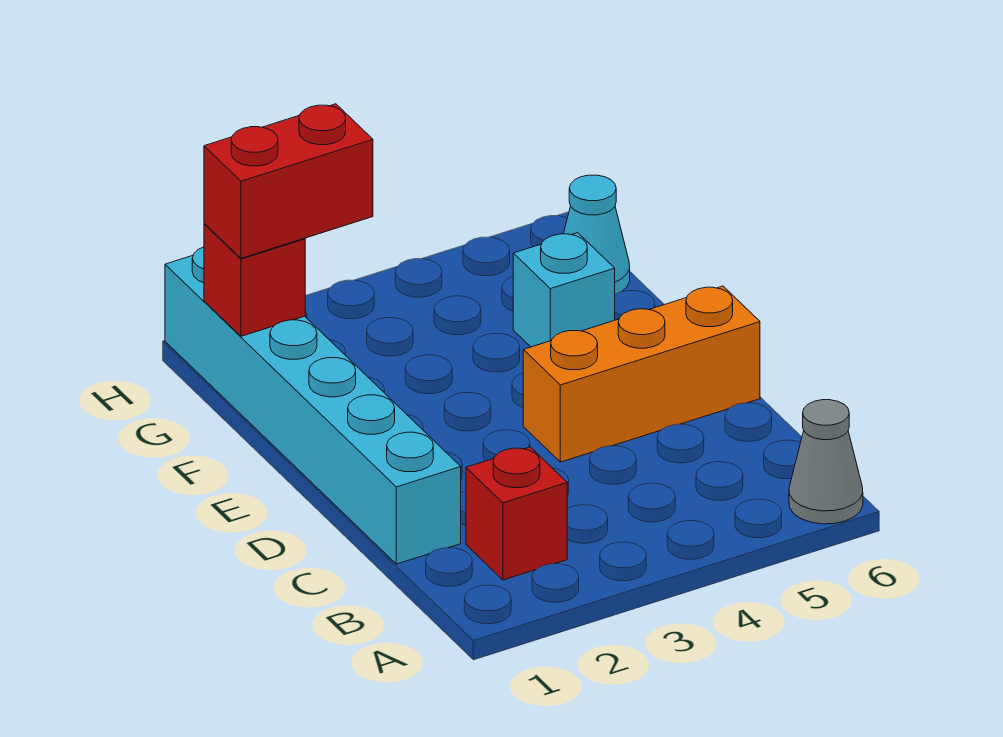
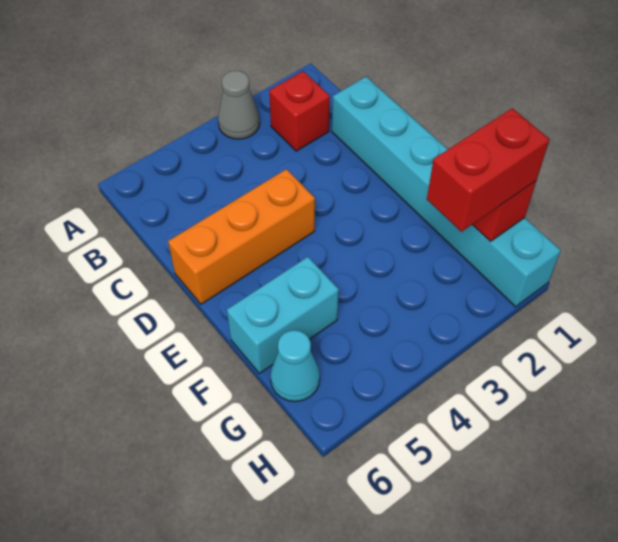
grey cone A6 level 1 -> grey cone A3 level 1
cyan brick F5 level 1 -> cyan brick F5:F6 level 1

